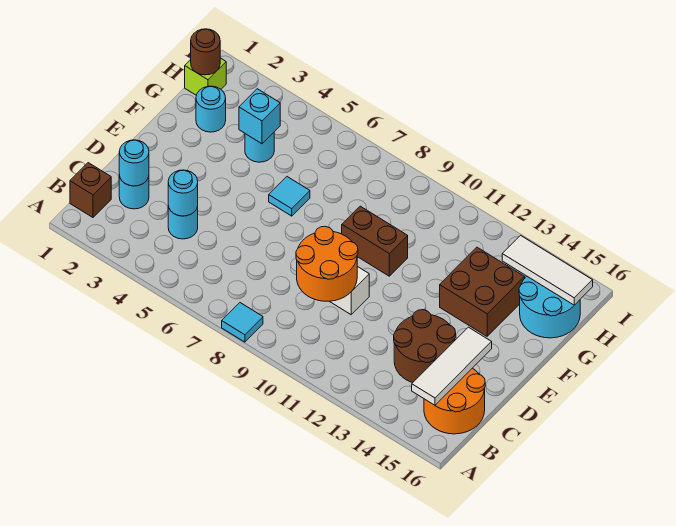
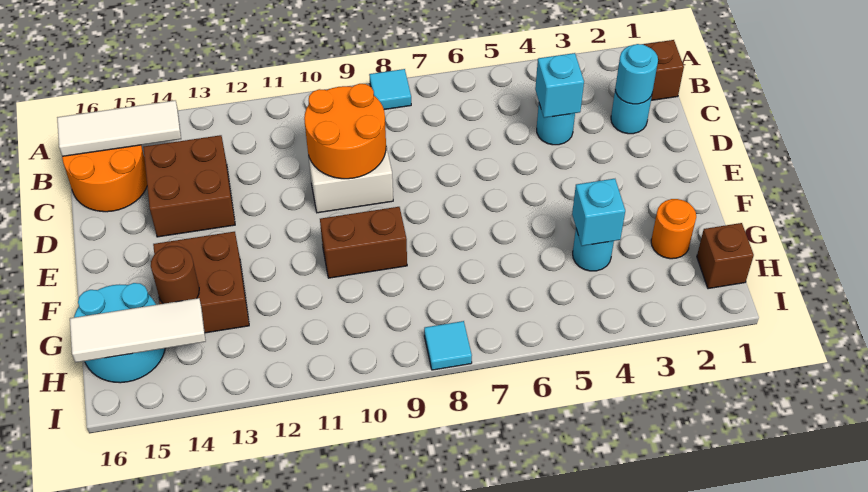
white tile B15:D15 level 2 -> white tile B14:B16 level 2
cyan round brick C4 level 2 -> cyan brick C4 level 2
brown round brick C13:D14 level 1 -> brown brick C13:D14 level 1
cyan tile F6 level 1 -> cyan tile I8 level 1
cyan round brick G2 level 1 -> orange round brick G2 level 1
lime brick H1 level 1 -> brown brick H1 level 1
brown round brick H1 level 2 -> brown round brick G14 level 2

